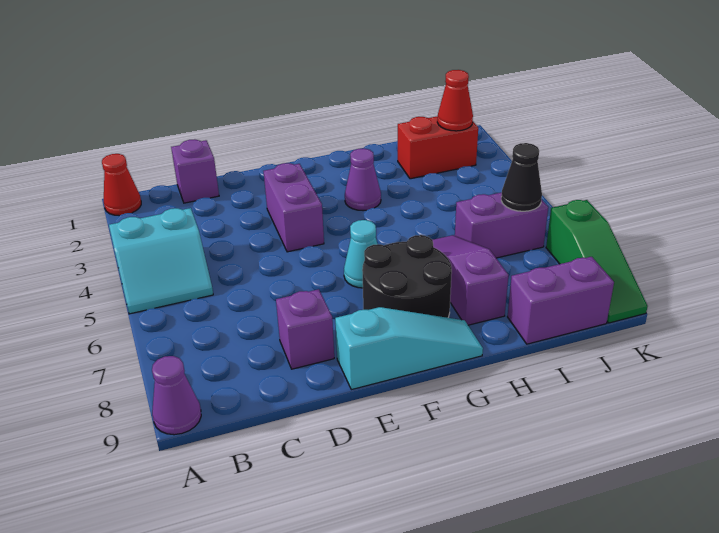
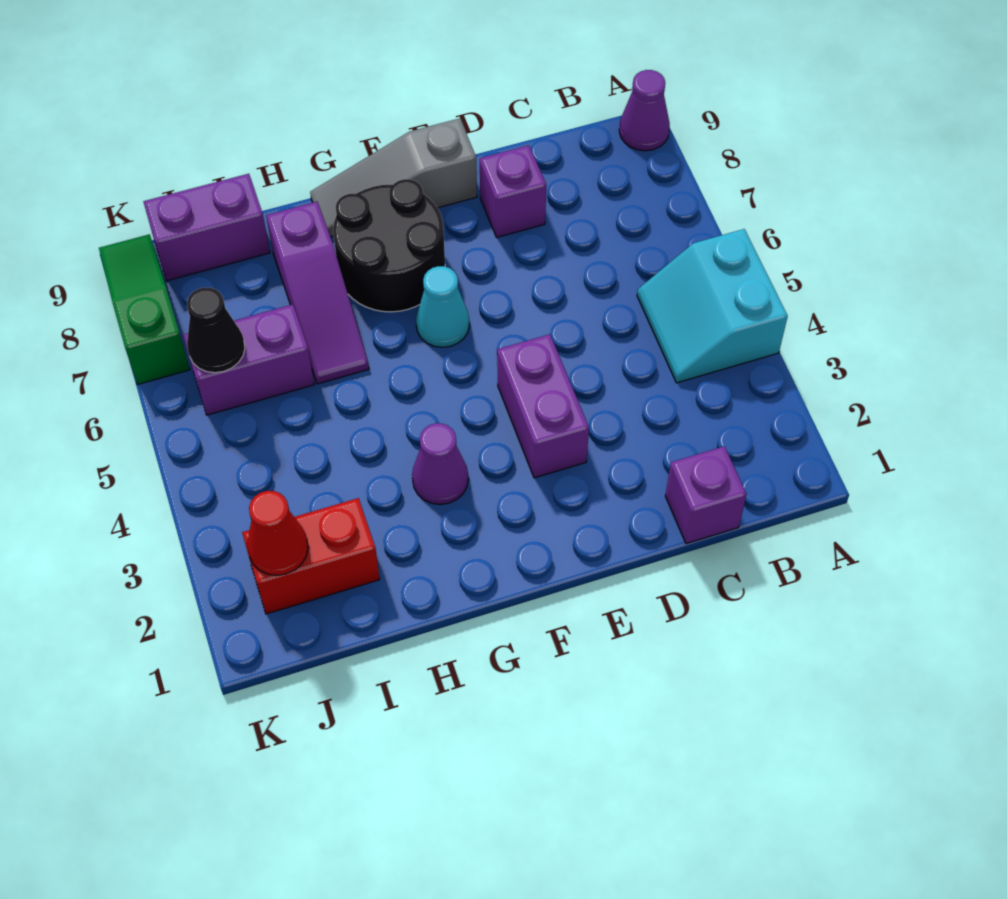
red cone A1 level 1 -> none
cyan slope A4:B5 level 1 top 4 -> cyan slope A4:B5 level 1 top A
cyan slope E9:G9 level 1 top E -> grey slope E9:G9 level 1 top E

